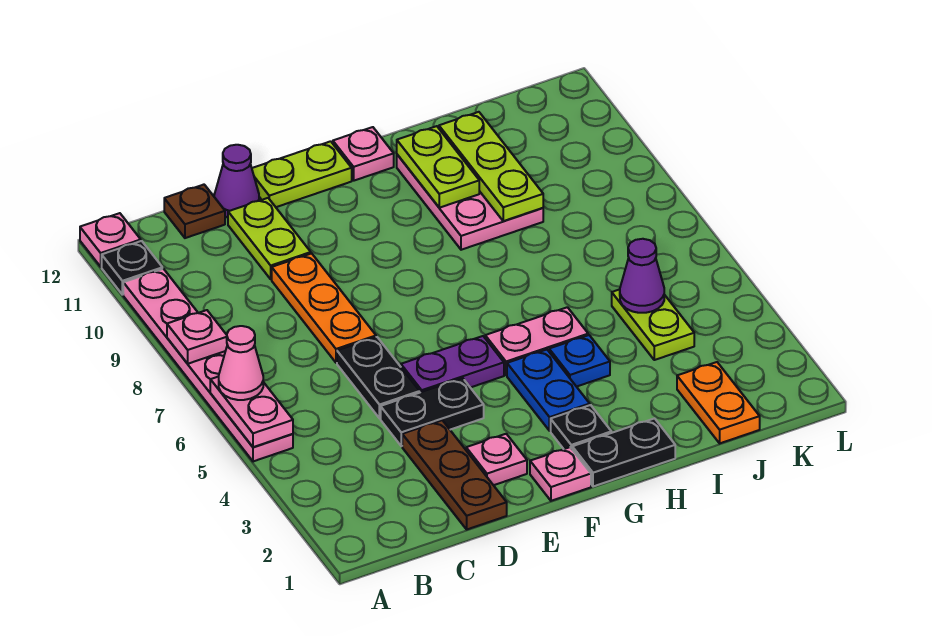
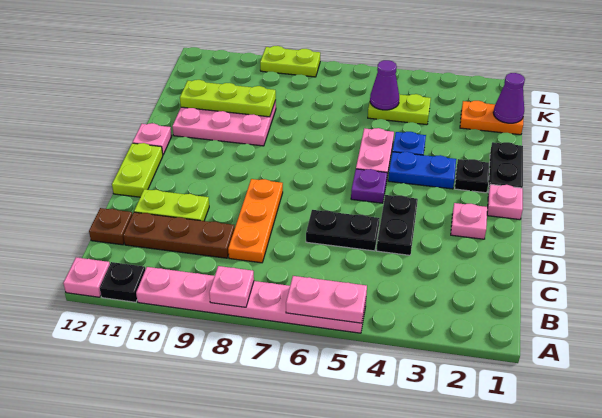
pink cone A6 level 3 -> none
brown plate D1:D3 level 1 -> brown plate C9:C11 level 1
orange plate D7:D9 level 1 -> orange plate C8:E8 level 1
purple cone D12 level 1 -> purple cone J1 level 2
purple plate E5:F5 level 1 -> purple plate F5 level 1
lime plate H10:H11 level 2 -> lime plate L8:L9 level 1

